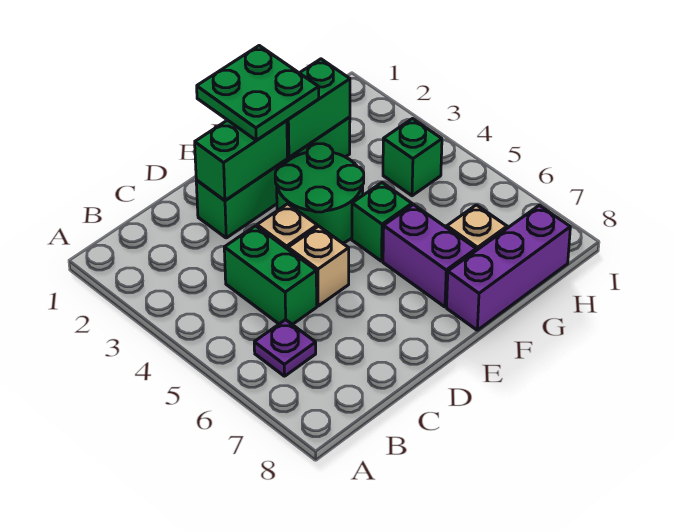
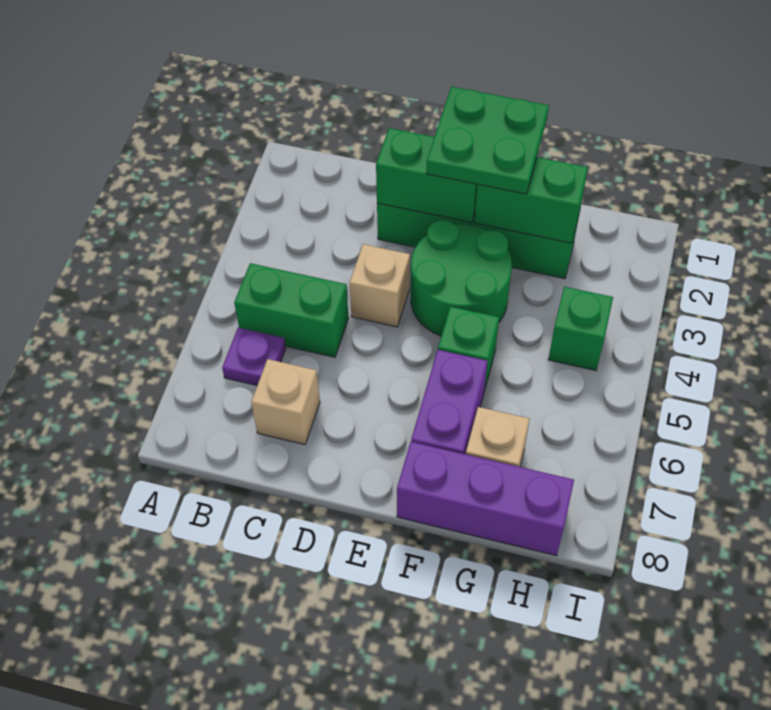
green brick C4:C5 level 1 -> green brick B5:C5 level 1
tan brick D5 level 1 -> tan brick C7 level 1

